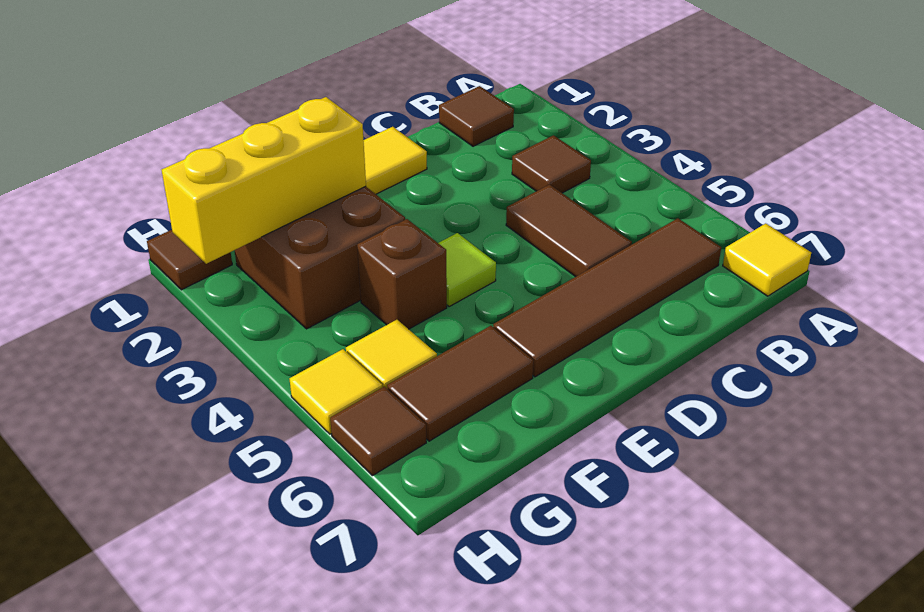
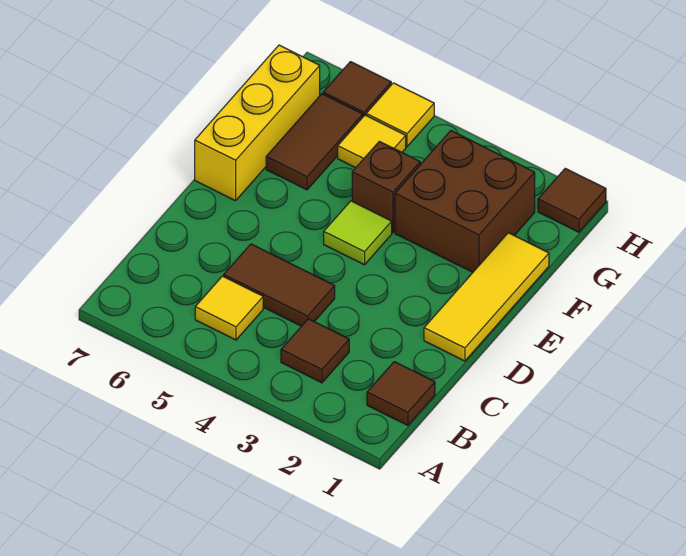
yellow tile A7 level 1 -> yellow tile B5 level 1
brown tile B6:E6 level 1 -> none
yellow brick F2:H2 level 2 -> yellow brick E7:G7 level 1

